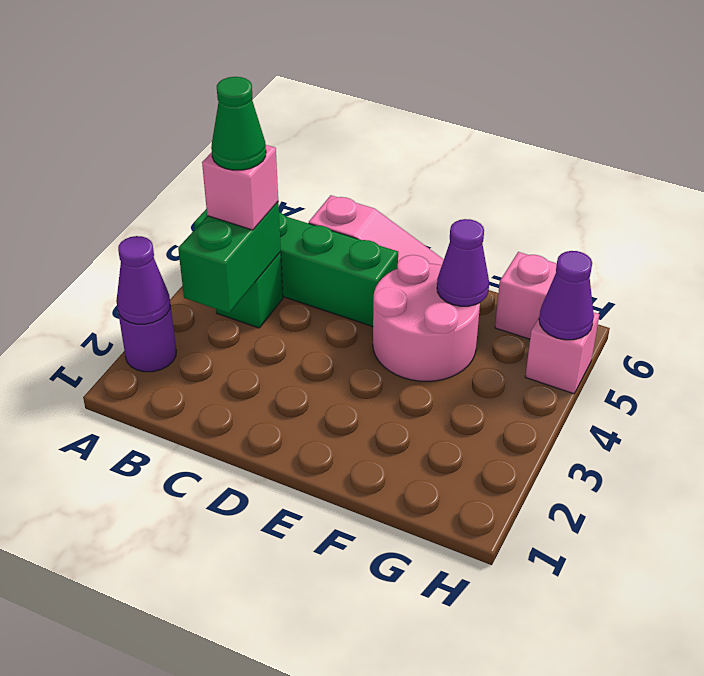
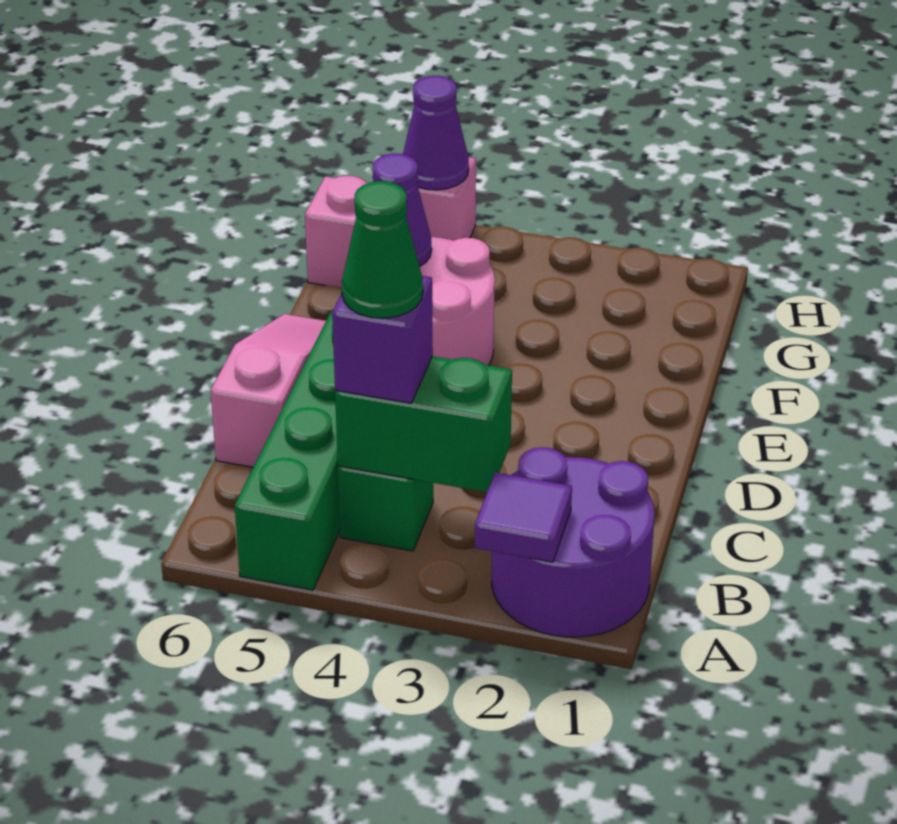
purple round brick A2 level 1 -> purple round brick A1:B2 level 1
purple cone A2 level 2 -> purple tile A2 level 2
pink brick B4 level 3 -> purple brick B4 level 3

